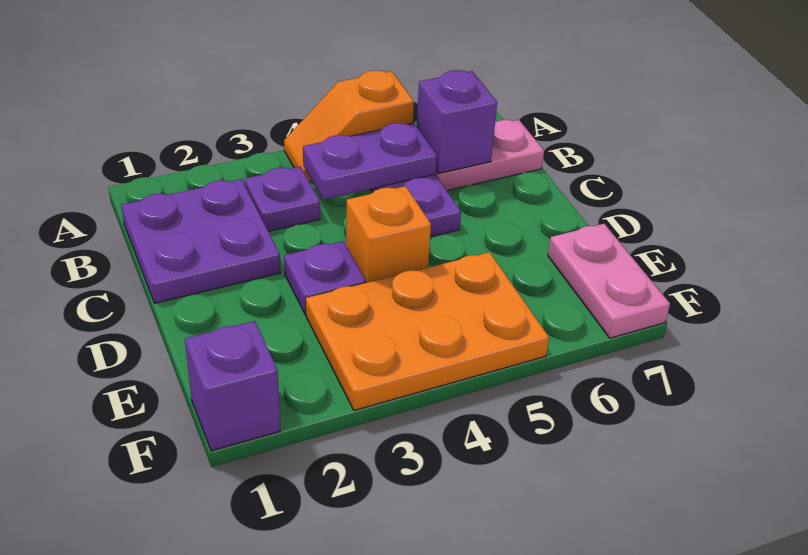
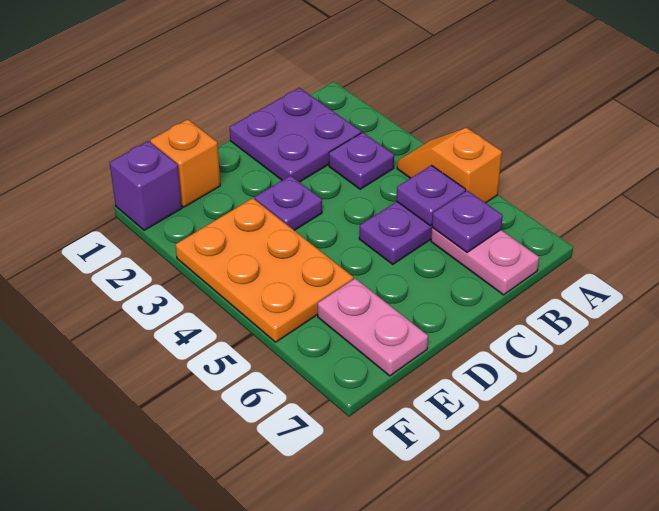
purple plate B4:B5 level 2 -> purple plate B5 level 2
purple brick B6 level 2 -> purple plate B6 level 2
orange brick D4 level 1 -> orange brick E1 level 1
pink plate E7:F7 level 1 -> pink plate E6:E7 level 1

